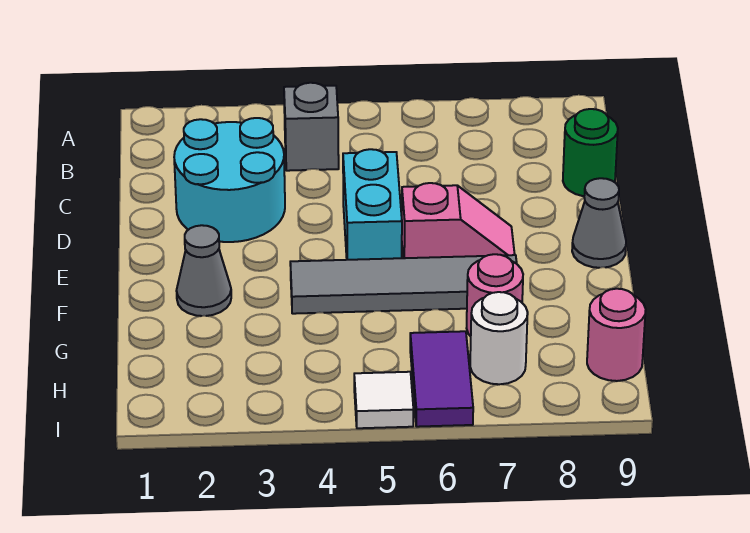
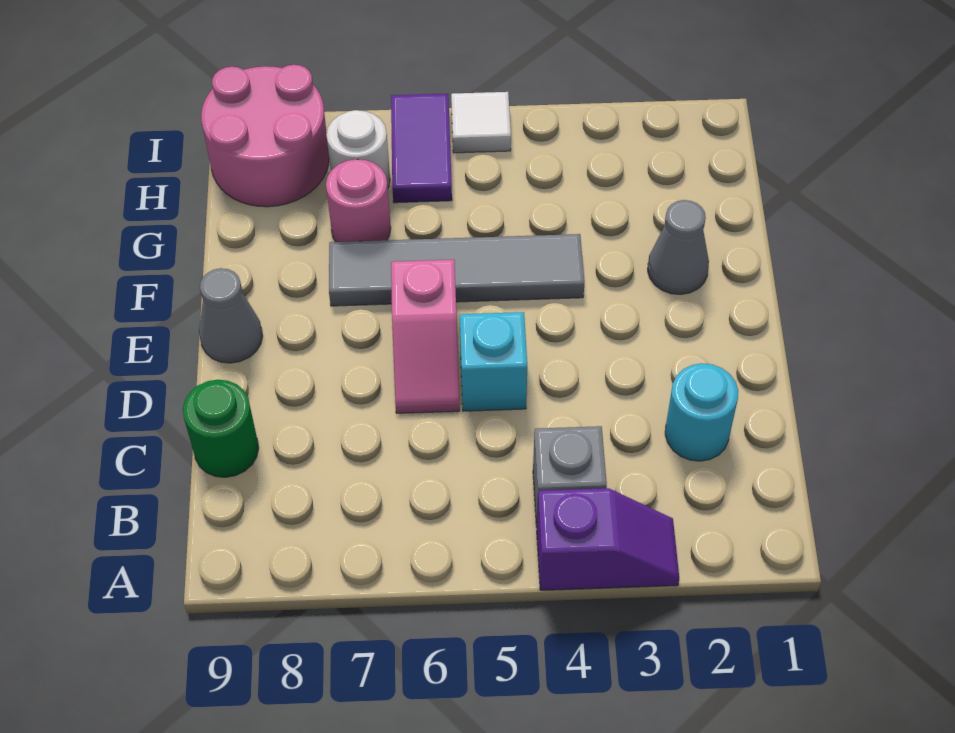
none -> purple slope A3:A4 level 1 top 4
cyan round brick C2:D3 level 1 -> cyan round brick C2 level 1
cyan brick D5:E5 level 1 -> cyan brick D5 level 1
pink slope E6:E7 level 1 top 6 -> pink slope D6:E6 level 1 top E
pink round brick H9 level 1 -> pink round brick H8:I9 level 1

